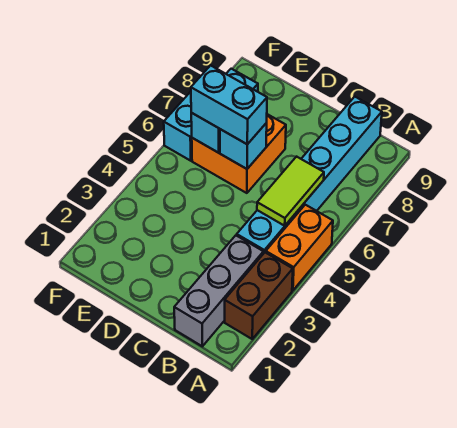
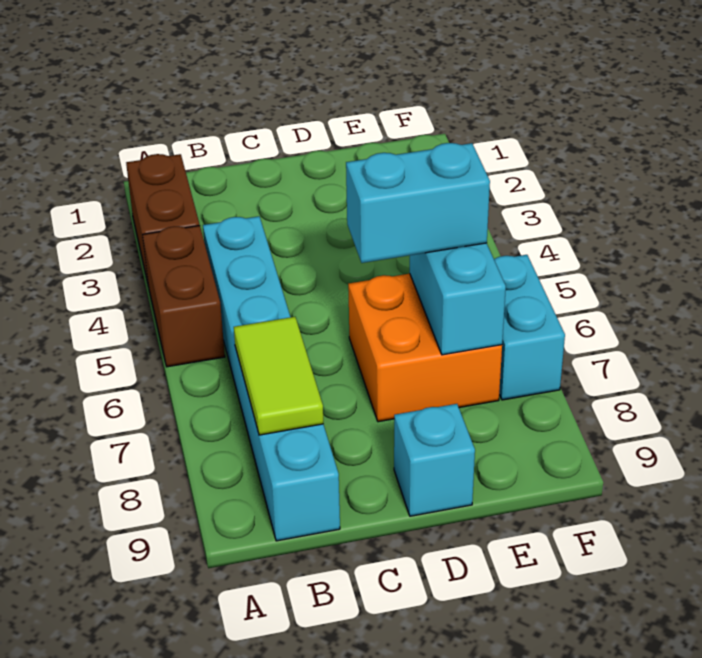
orange brick A4:A5 level 1 -> brown brick A4:A5 level 1
grey brick B1:B3 level 1 -> none
lime tile B5:B6 level 2 -> lime tile B7:B8 level 2
cyan brick D6 level 2 -> cyan brick D9 level 1

